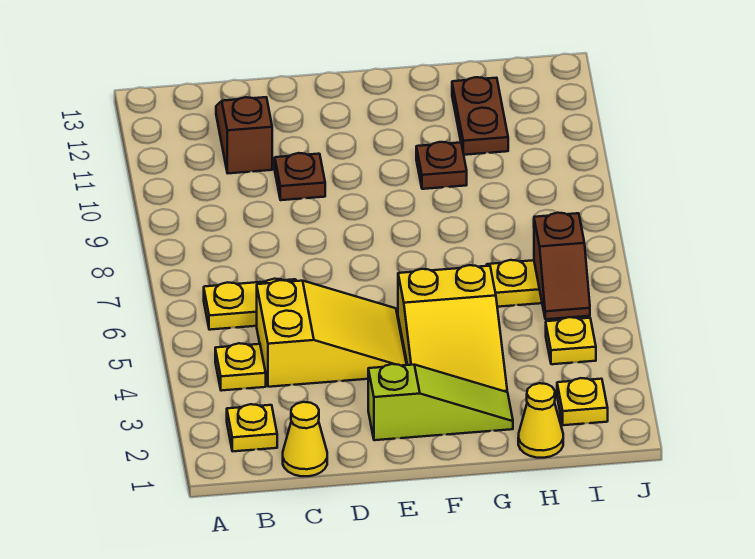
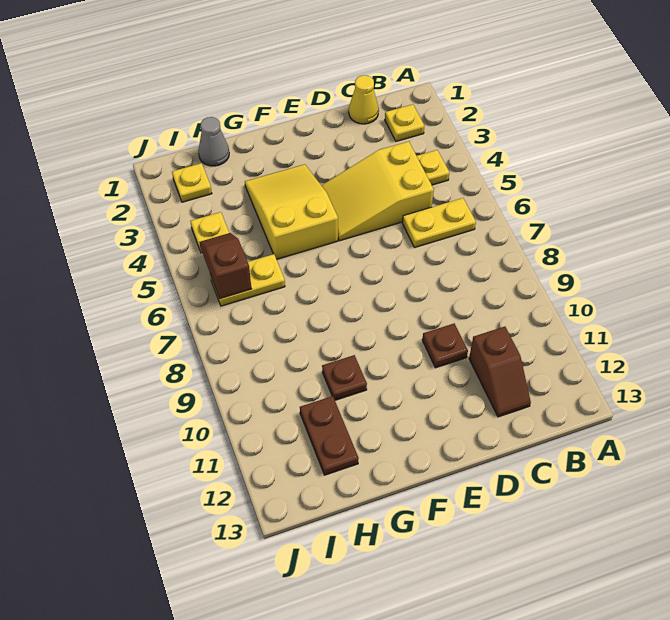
lime slope E2:G2 level 1 top E -> none
yellow cone H1 level 1 -> grey cone H1 level 1

